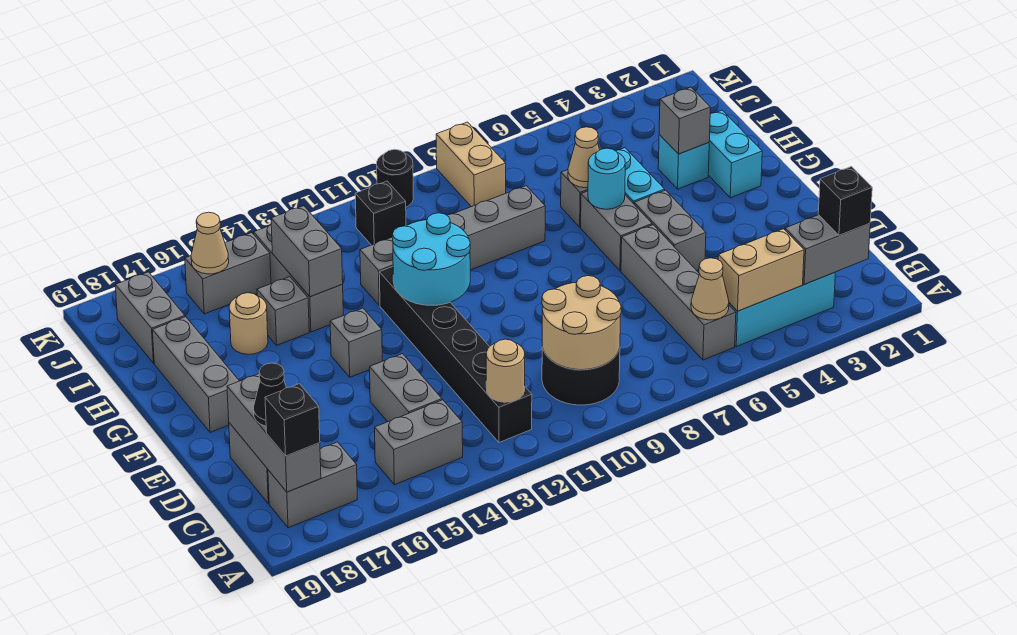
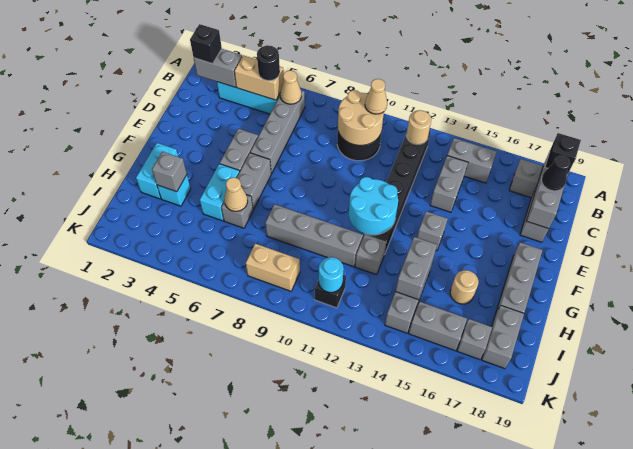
cyan round brick G6 level 2 -> cyan round brick J11 level 2
grey brick H15 level 1 -> grey brick J17 level 1
tan brick J8:K8 level 1 -> tan brick J8:J9 level 1
tan cone J16 level 2 -> tan cone B10 level 3
black round brick K10 level 1 -> black round brick B5 level 3

